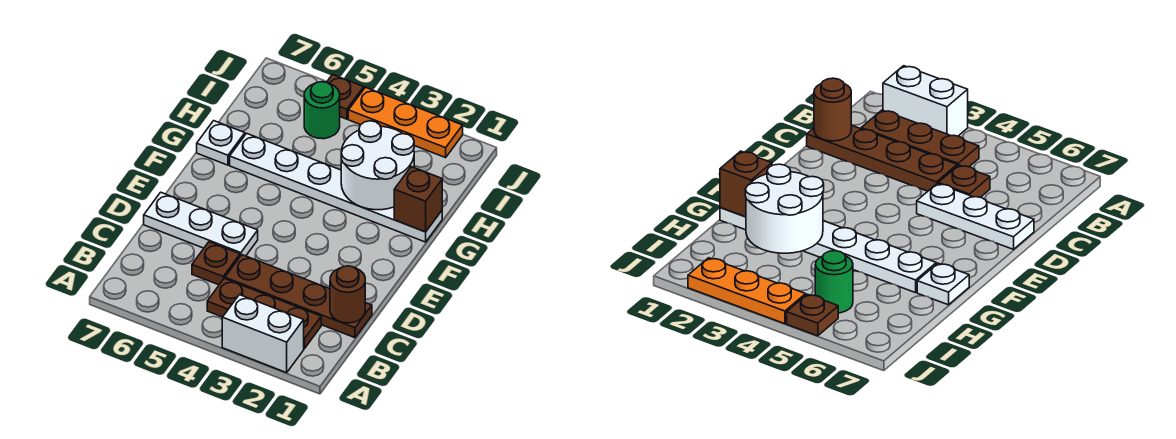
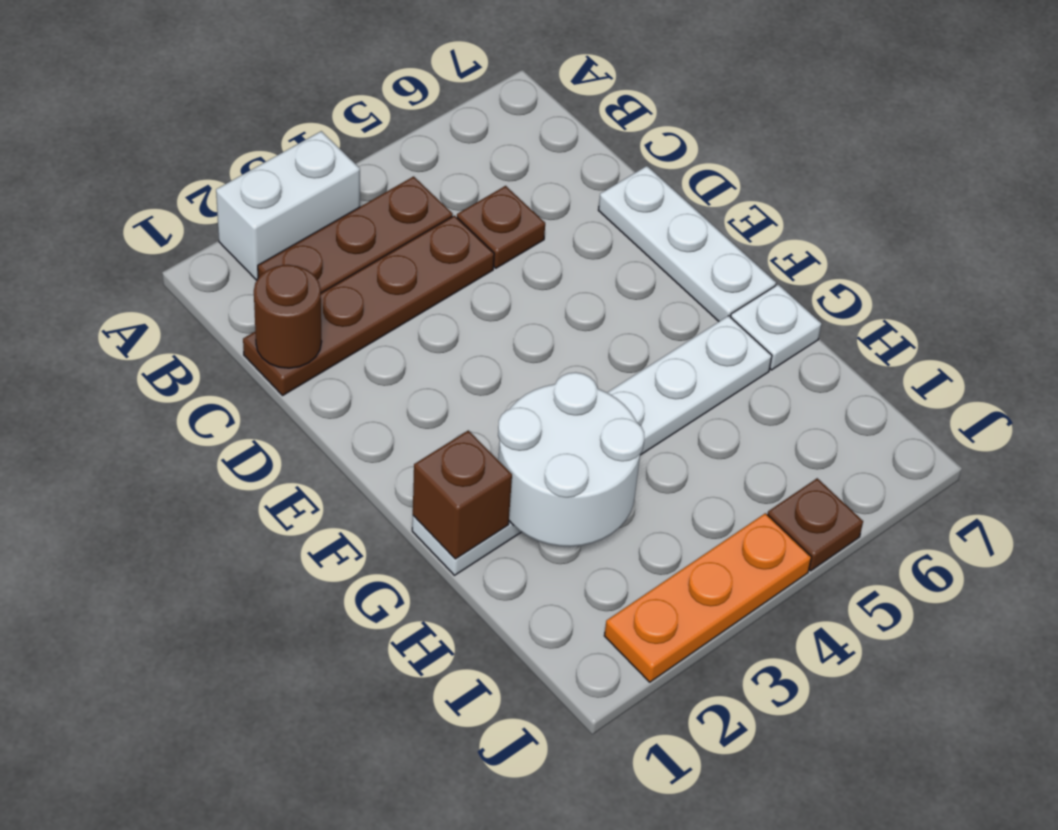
white plate D5:D7 level 1 -> white plate D7:F7 level 1
green round brick I5 level 1 -> none

